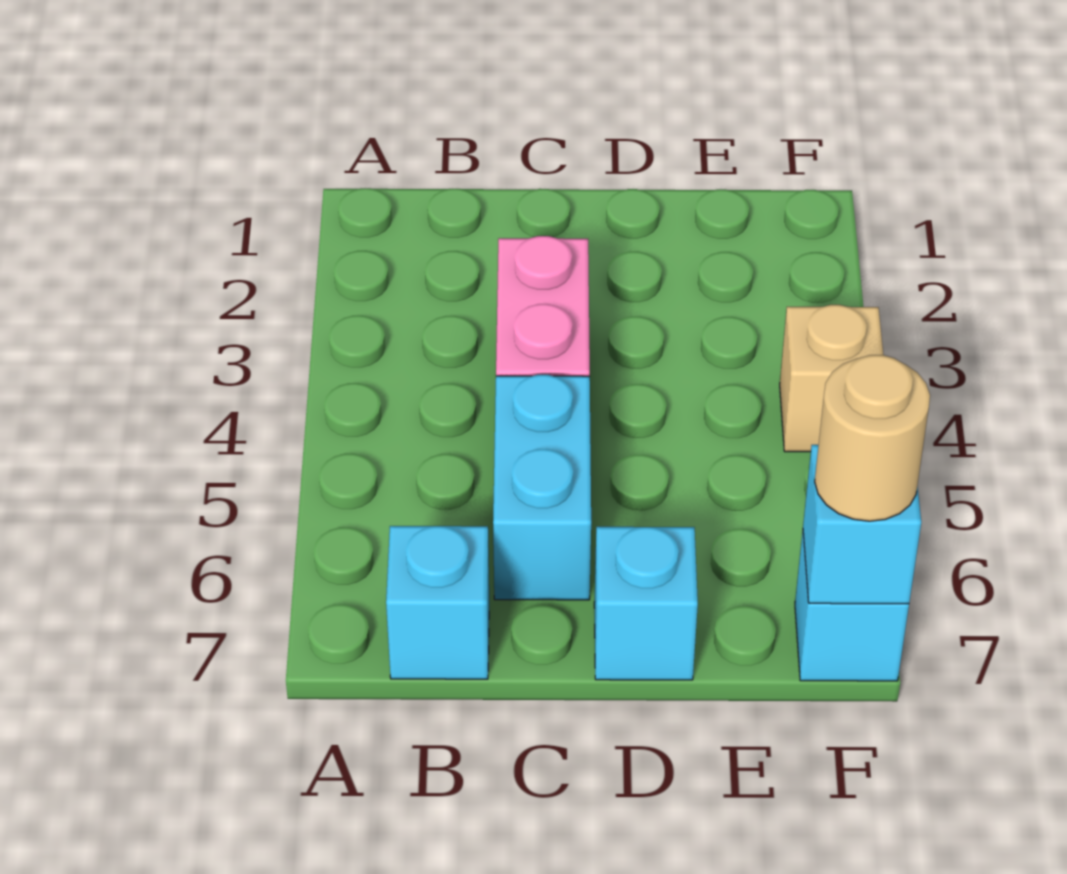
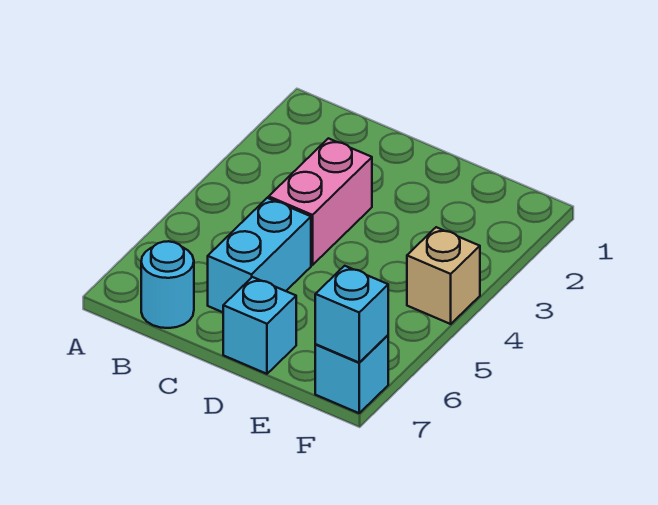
cyan brick B7 level 1 -> cyan round brick B7 level 1
tan round brick F7 level 3 -> none

